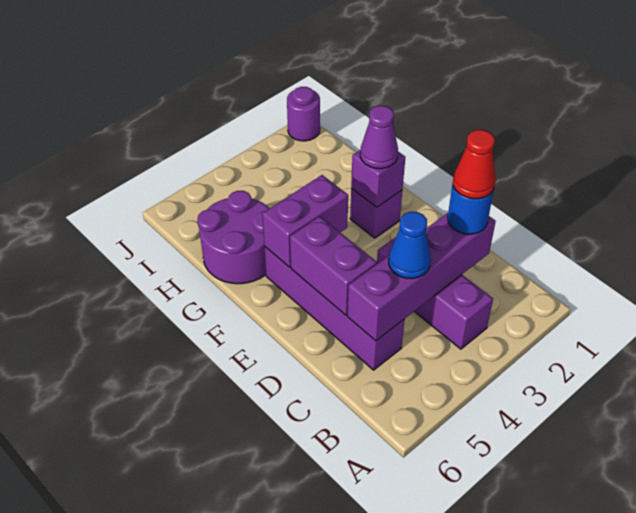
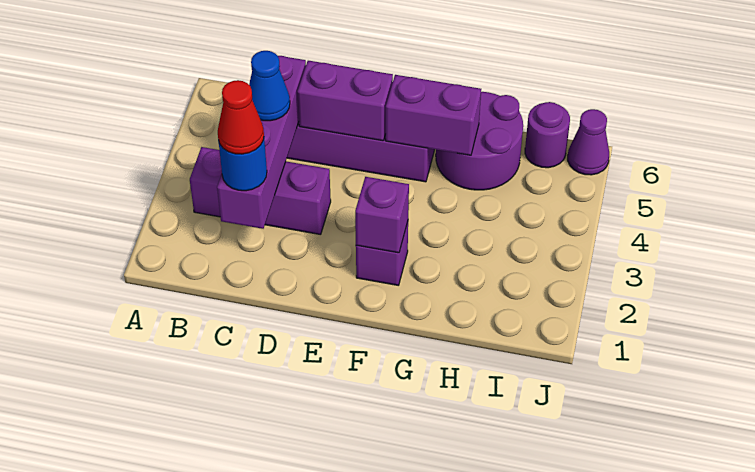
purple cone F2 level 3 -> purple cone J6 level 1
purple brick F4:F5 level 2 -> purple brick F5:G5 level 2
purple round brick J1 level 1 -> purple round brick I6 level 1

